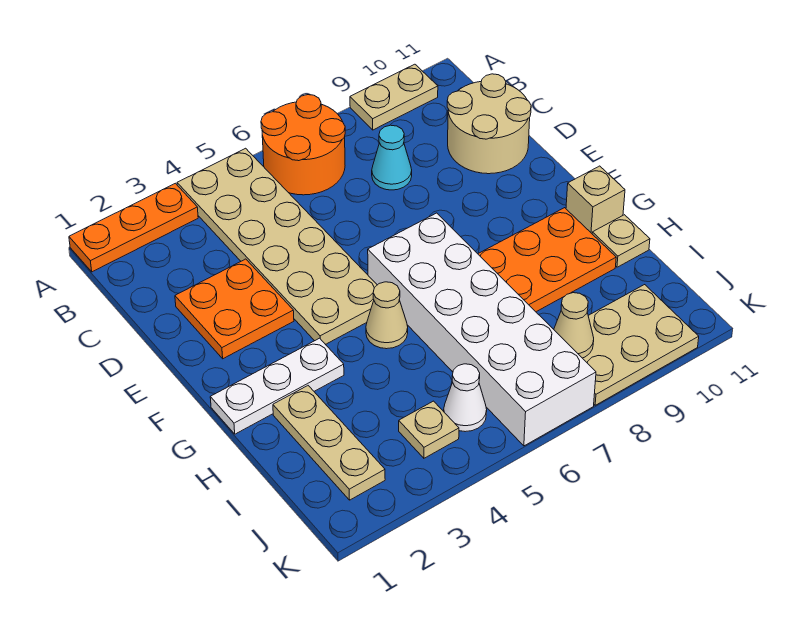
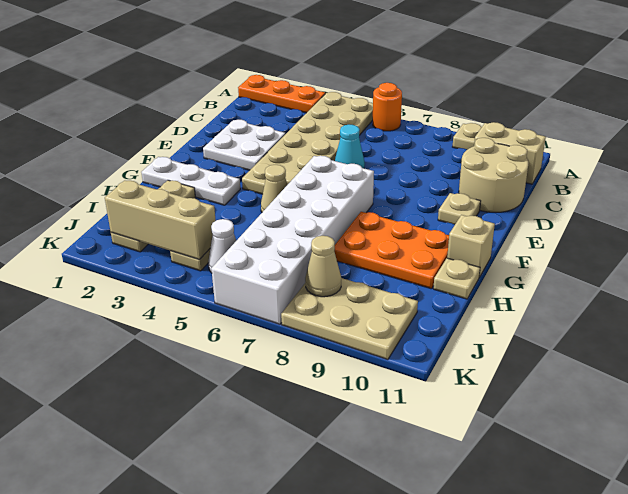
orange round brick A6:B7 level 1 -> orange round brick A6 level 1
none -> tan brick B10:B11 level 1
cyan cone C8 level 1 -> cyan cone D6 level 1
orange plate D2:E3 level 1 -> white plate D2:E3 level 1
none -> tan plate E10 level 1
none -> tan brick J2:J4 level 2

